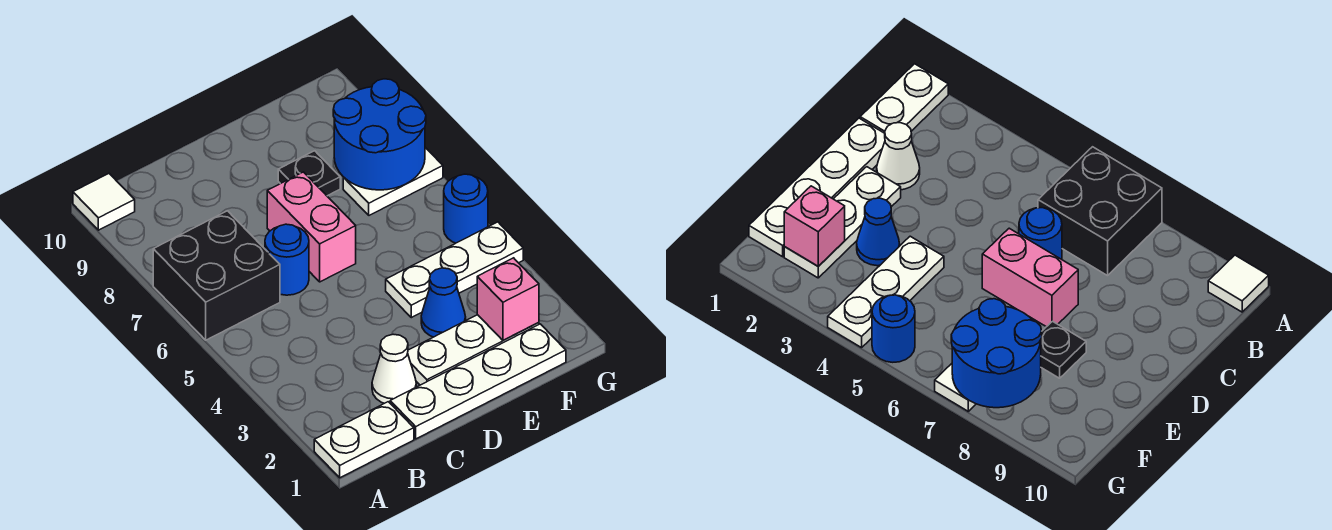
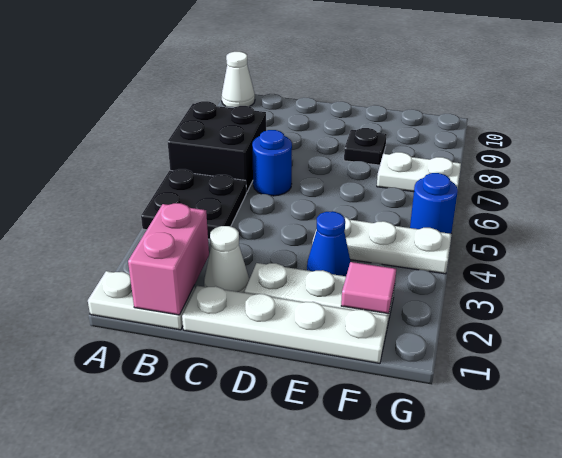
none -> black plate A4:B5 level 1
white tile A10 level 1 -> white cone A10 level 1
pink brick D6:D7 level 1 -> pink brick B1:B2 level 2
pink brick F2 level 2 -> pink tile F2 level 2
blue round brick F7:G8 level 2 -> none

